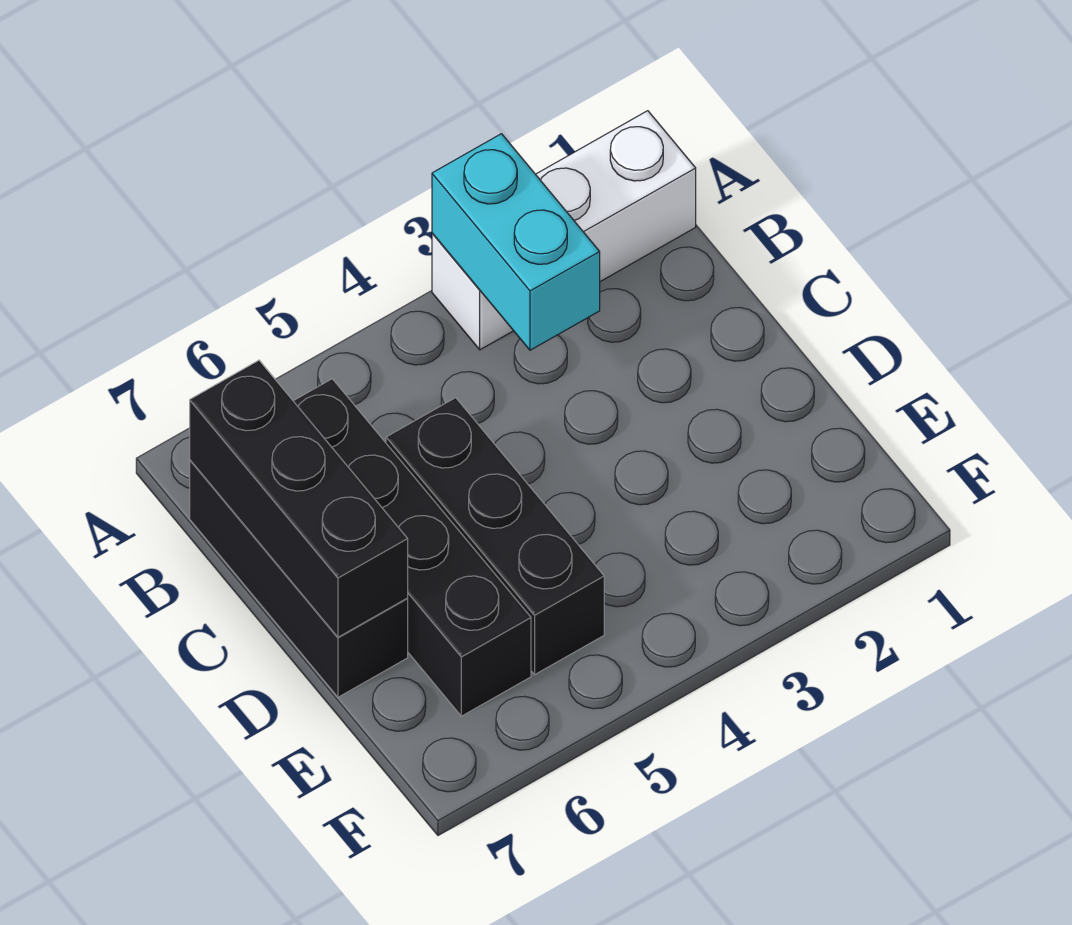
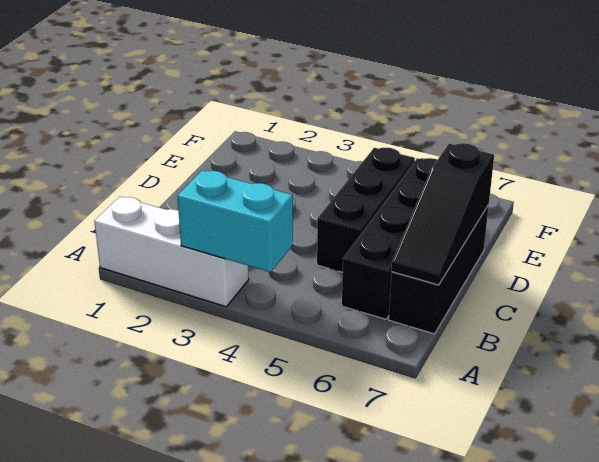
cyan brick A3:B3 level 2 -> cyan brick A3:A4 level 2
black brick B7:D7 level 2 -> black slope B7:D7 level 2 top D

